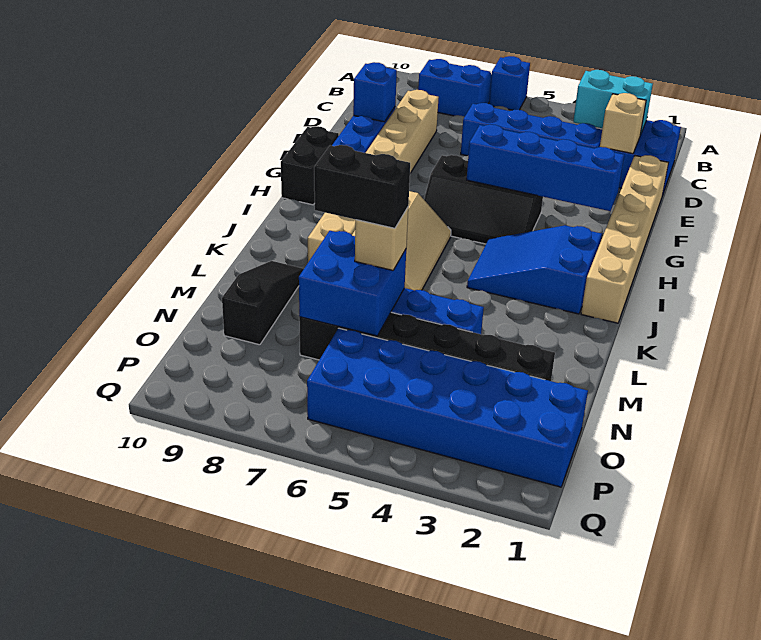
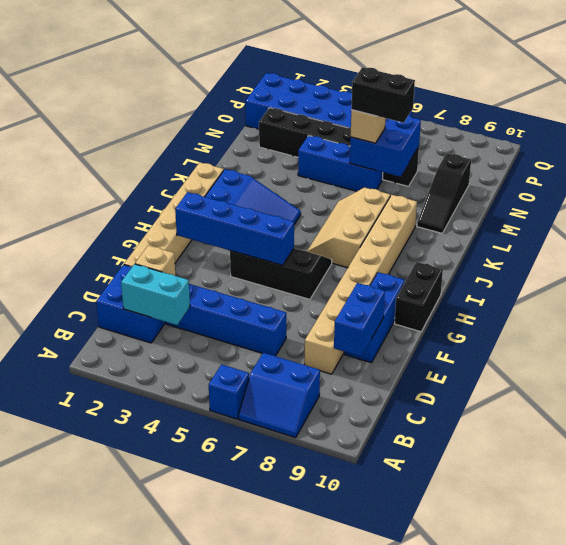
blue brick E9 level 2 -> blue brick D9:E9 level 2

